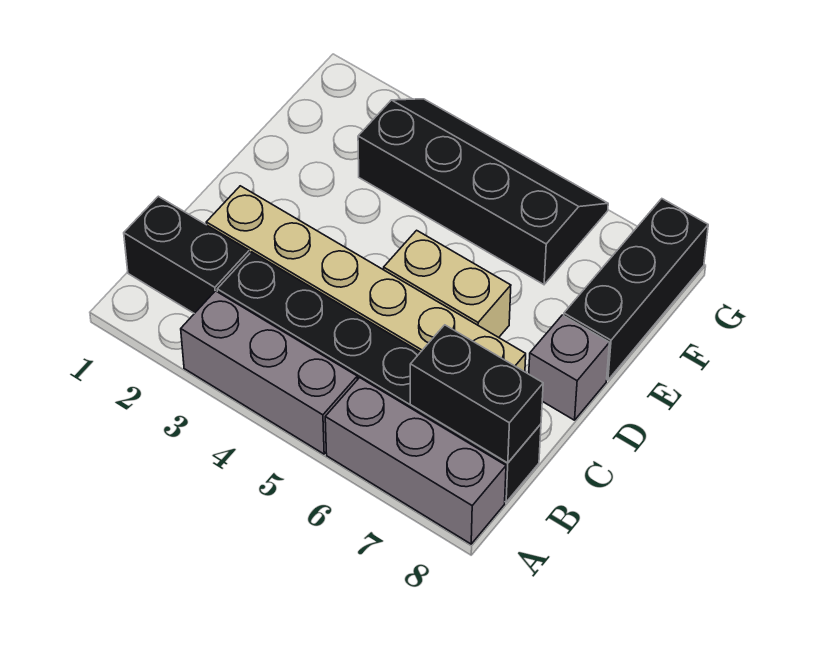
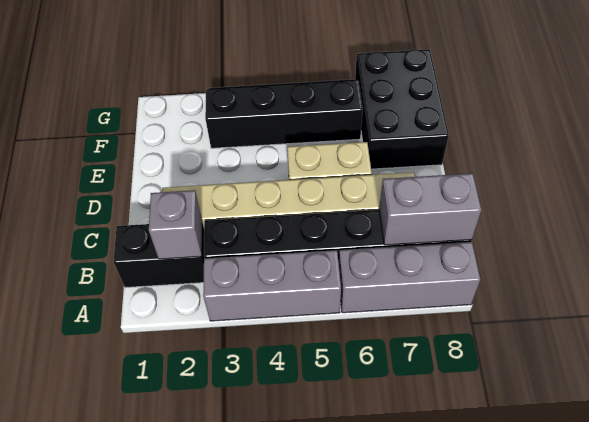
black brick B7:B8 level 2 -> grey brick B7:B8 level 2
grey brick D8 level 1 -> grey brick B2 level 2
black brick E8:G8 level 1 -> black brick E7:G8 level 1

